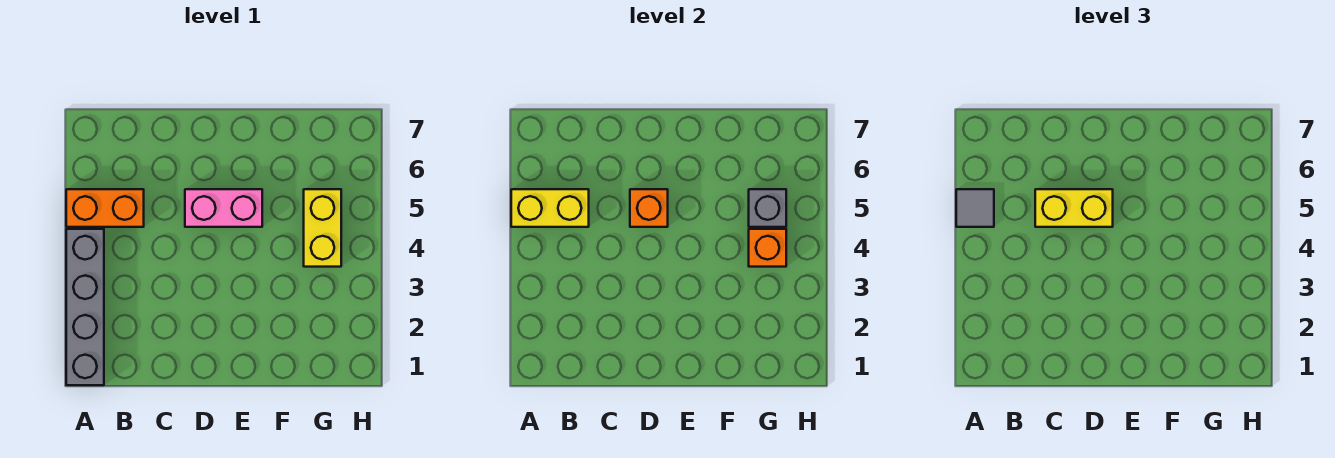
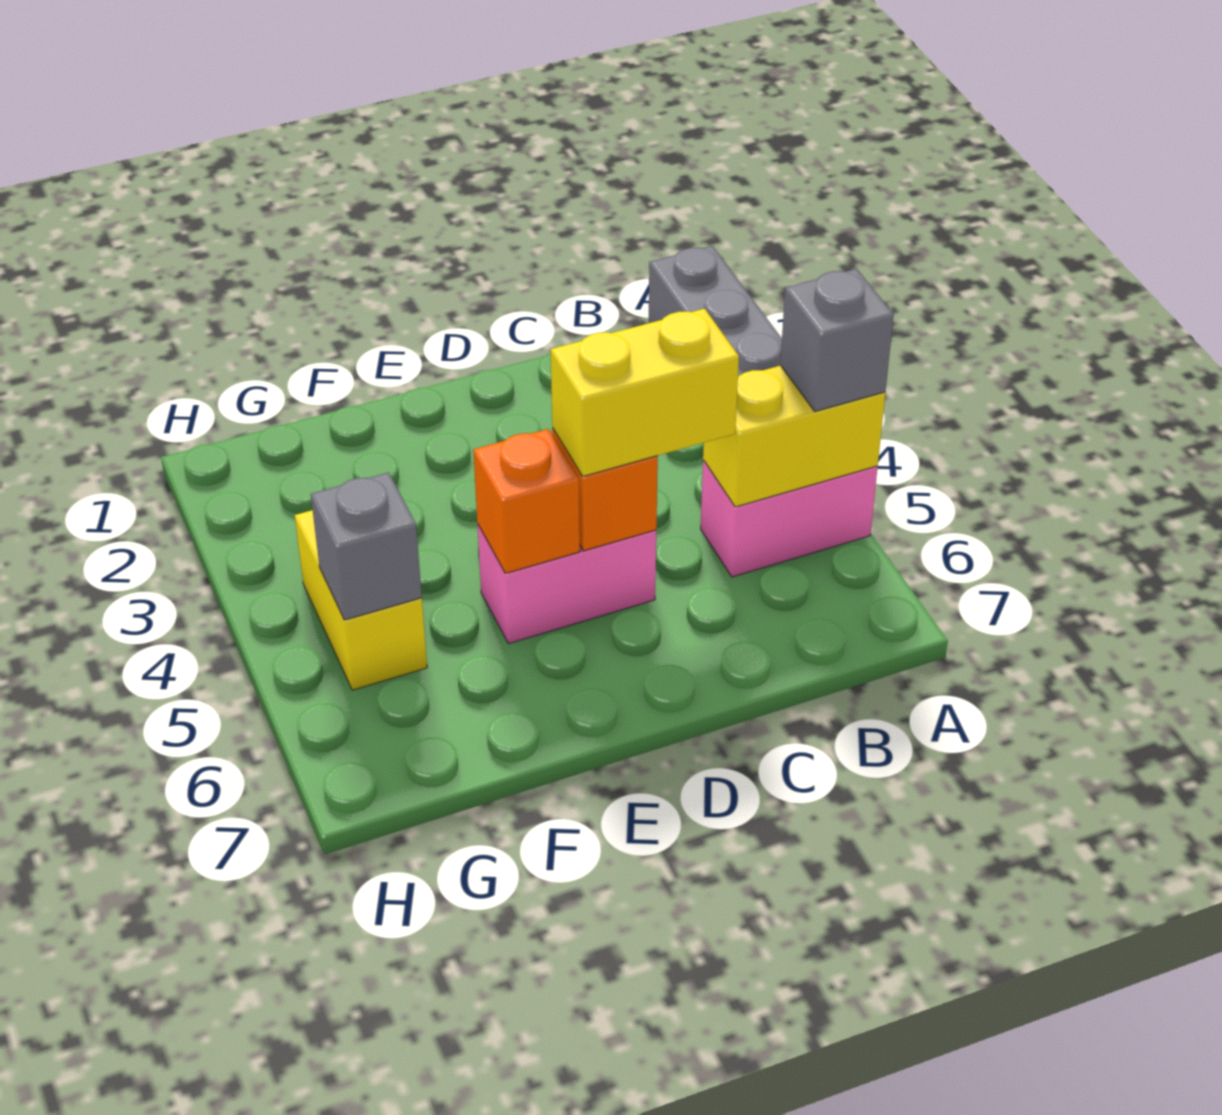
orange brick A5:B5 level 1 -> pink brick A5:B5 level 1
grey tile A5 level 3 -> grey brick A5 level 3
orange brick G4 level 2 -> orange brick E5 level 2

